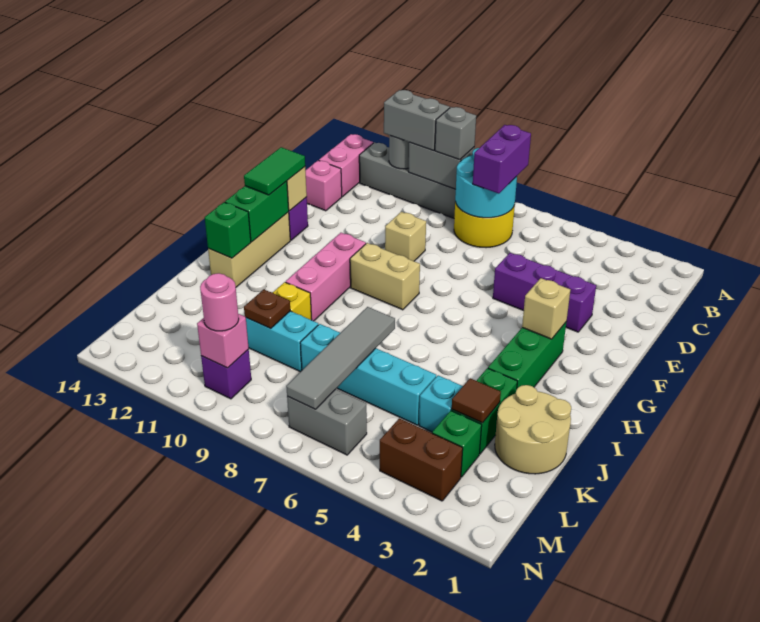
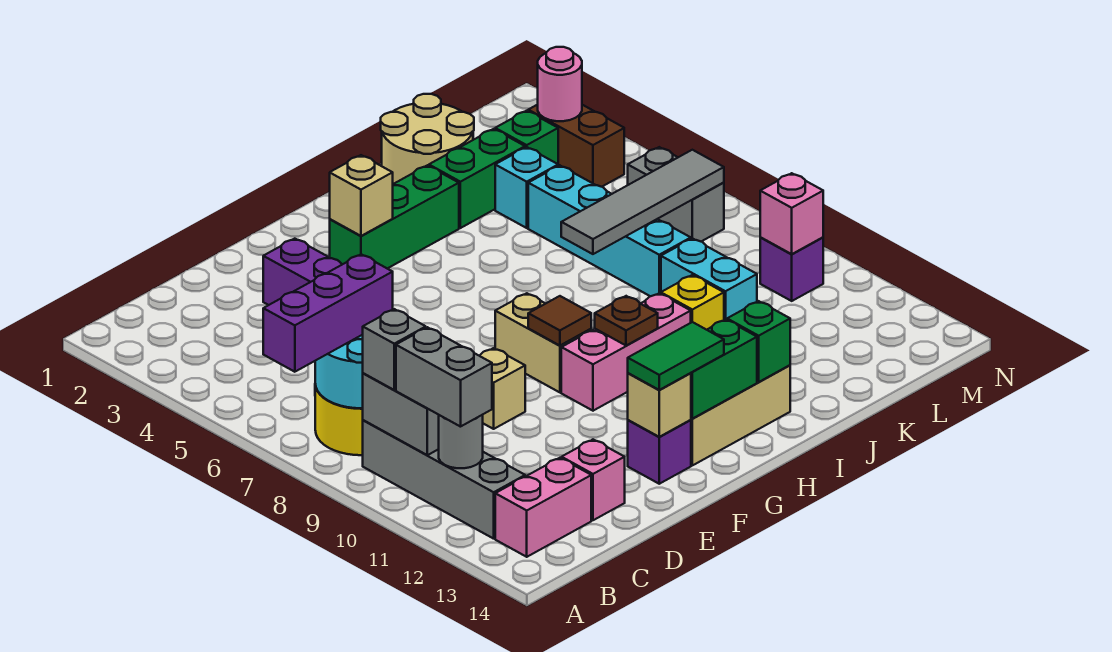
purple brick B7:C7 level 3 -> purple brick A7:C7 level 3
brown tile K3 level 2 -> brown tile G9 level 2
brown plate K10 level 2 -> brown plate H10 level 2
pink round brick M10 level 3 -> pink round brick M3 level 2

